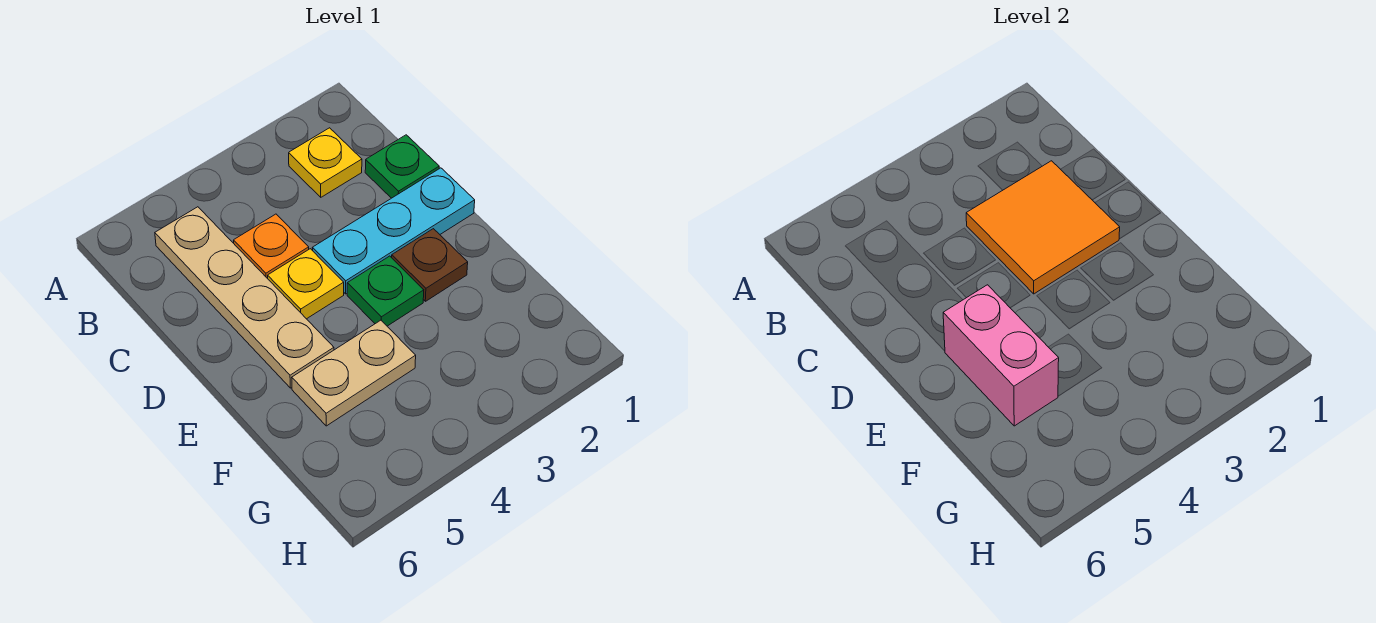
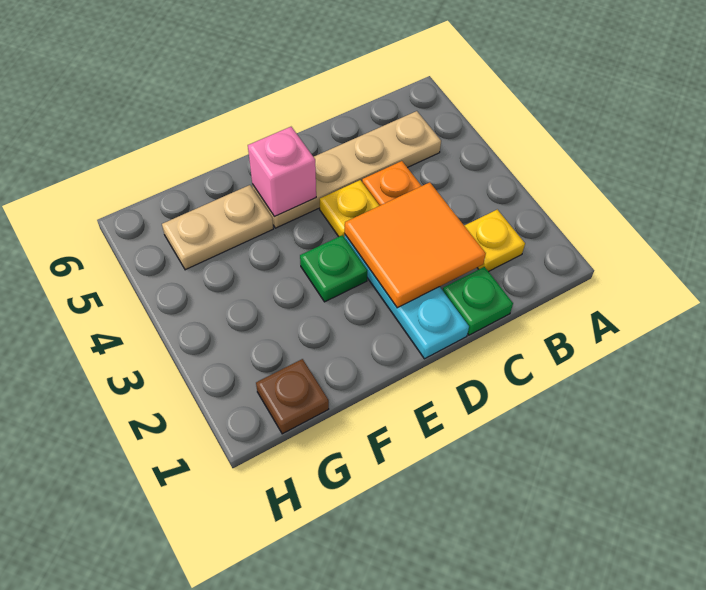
brown plate E2 level 1 -> brown plate G1 level 1
pink brick E5:F5 level 2 -> pink brick E5 level 2
tan plate F4:F5 level 1 -> tan plate F5:G5 level 1

